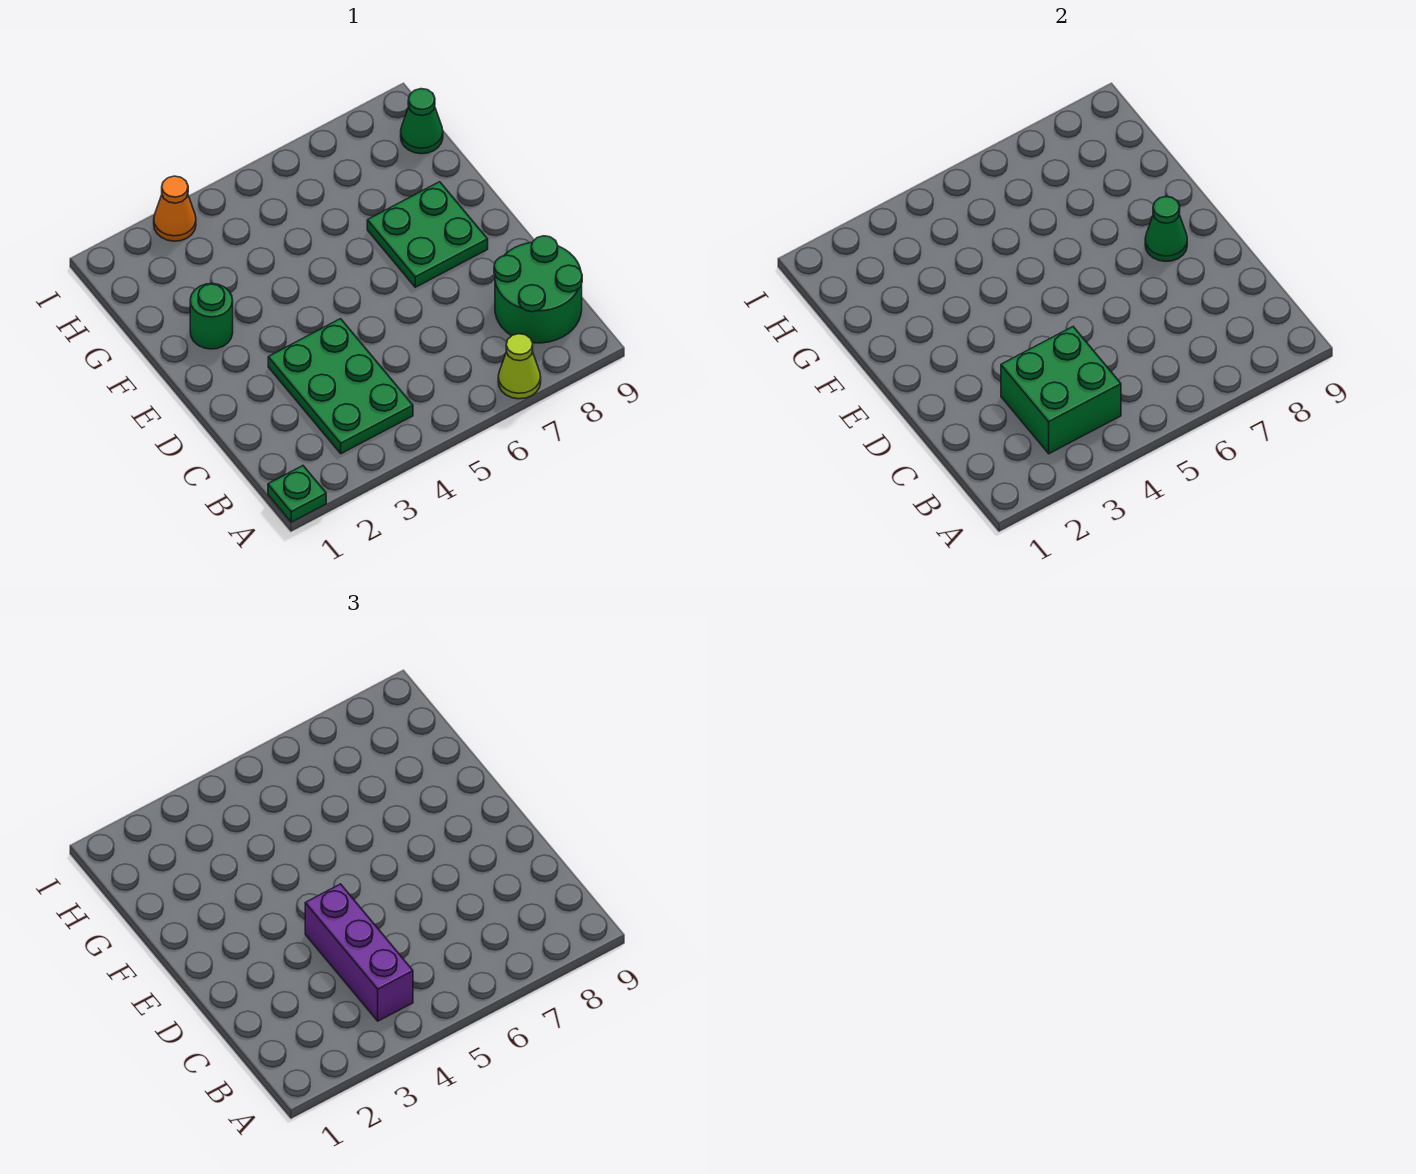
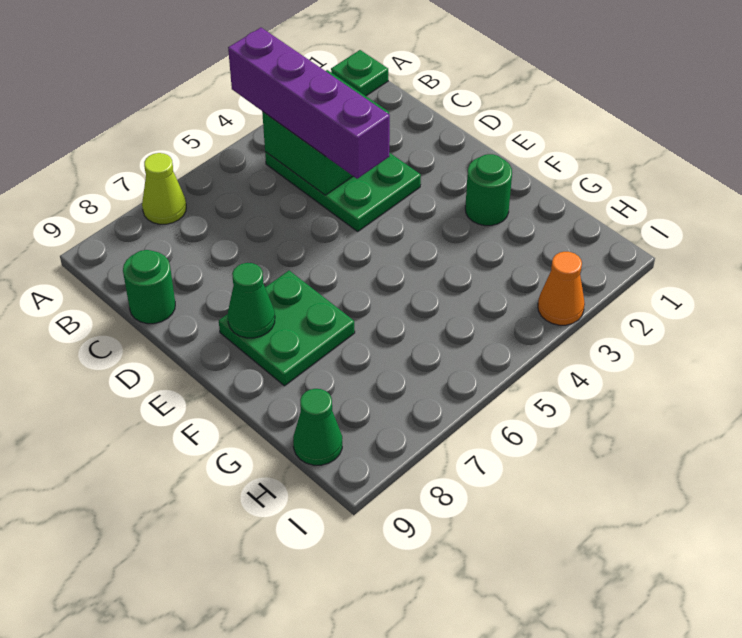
purple brick B4:D4 level 3 -> purple brick A4:D4 level 3
green round brick B8:C9 level 1 -> green round brick C9 level 1

